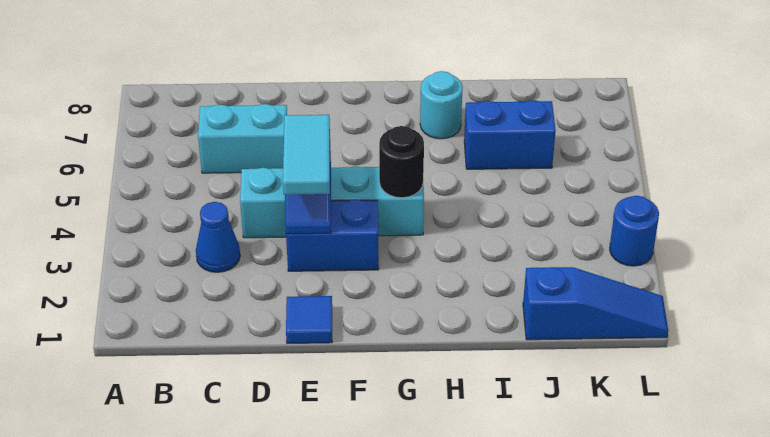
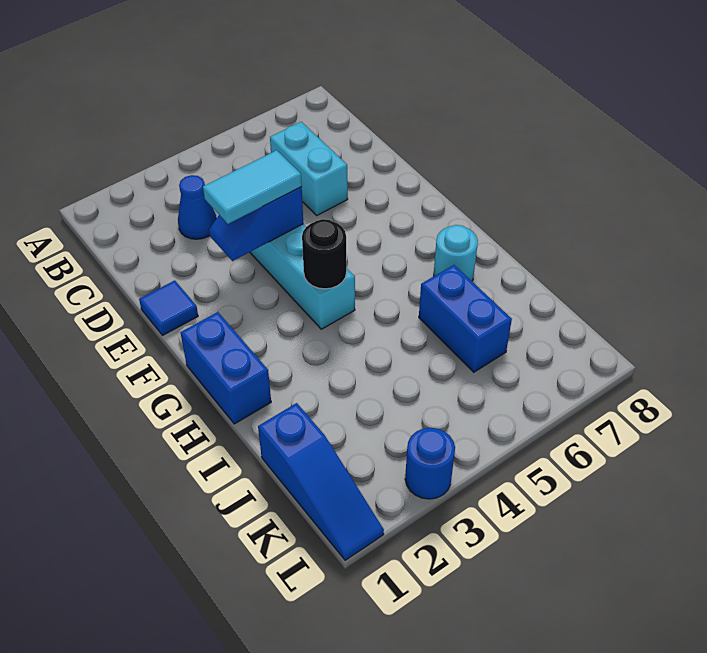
blue brick E3:F3 level 1 -> blue brick G1:H1 level 1

